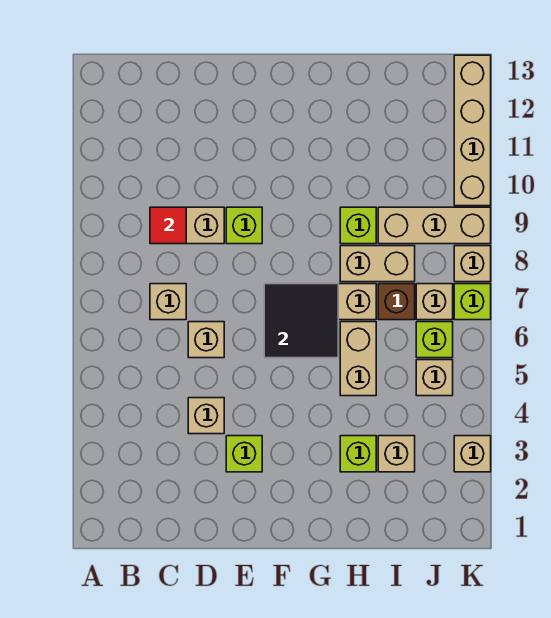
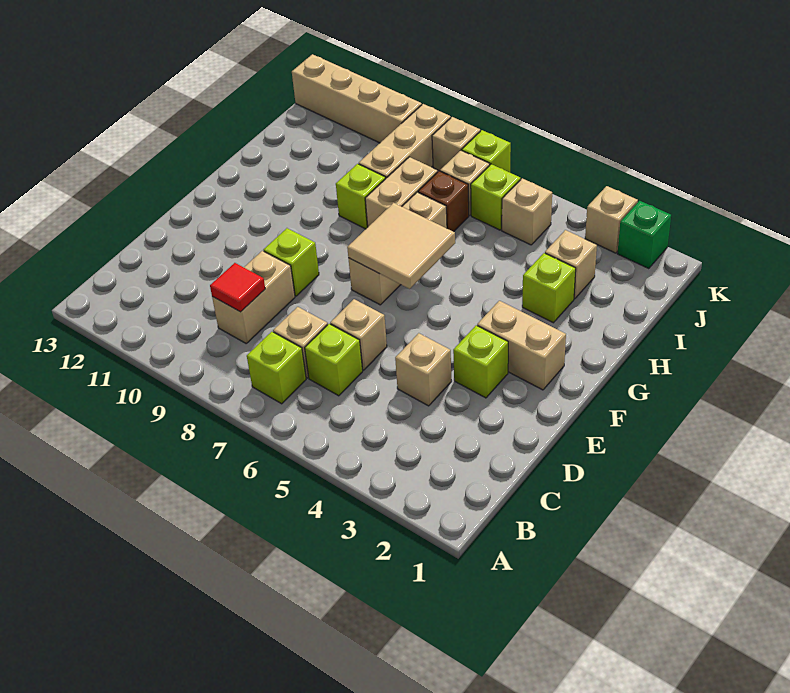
none -> lime brick B7 level 1
none -> lime brick C6 level 1
black tile F6:G7 level 2 -> tan tile F6:G7 level 2
tan brick H5:H6 level 1 -> tan brick F2:F3 level 1
none -> green brick K2 level 1

